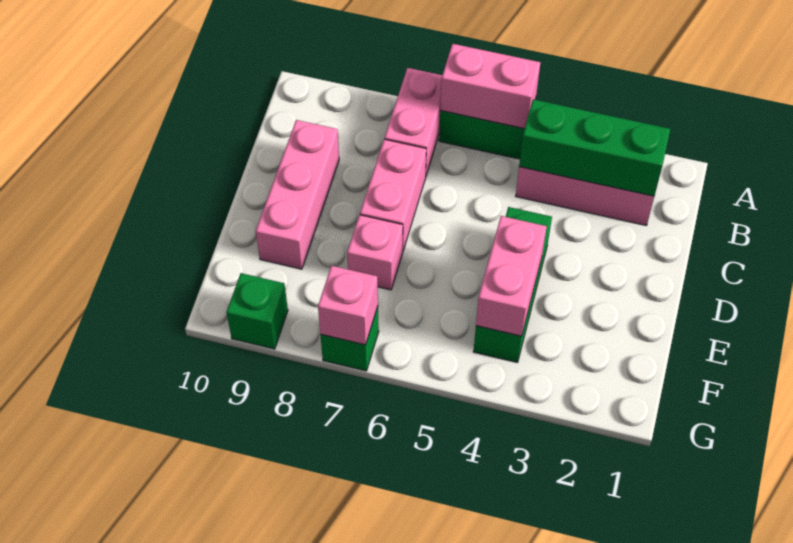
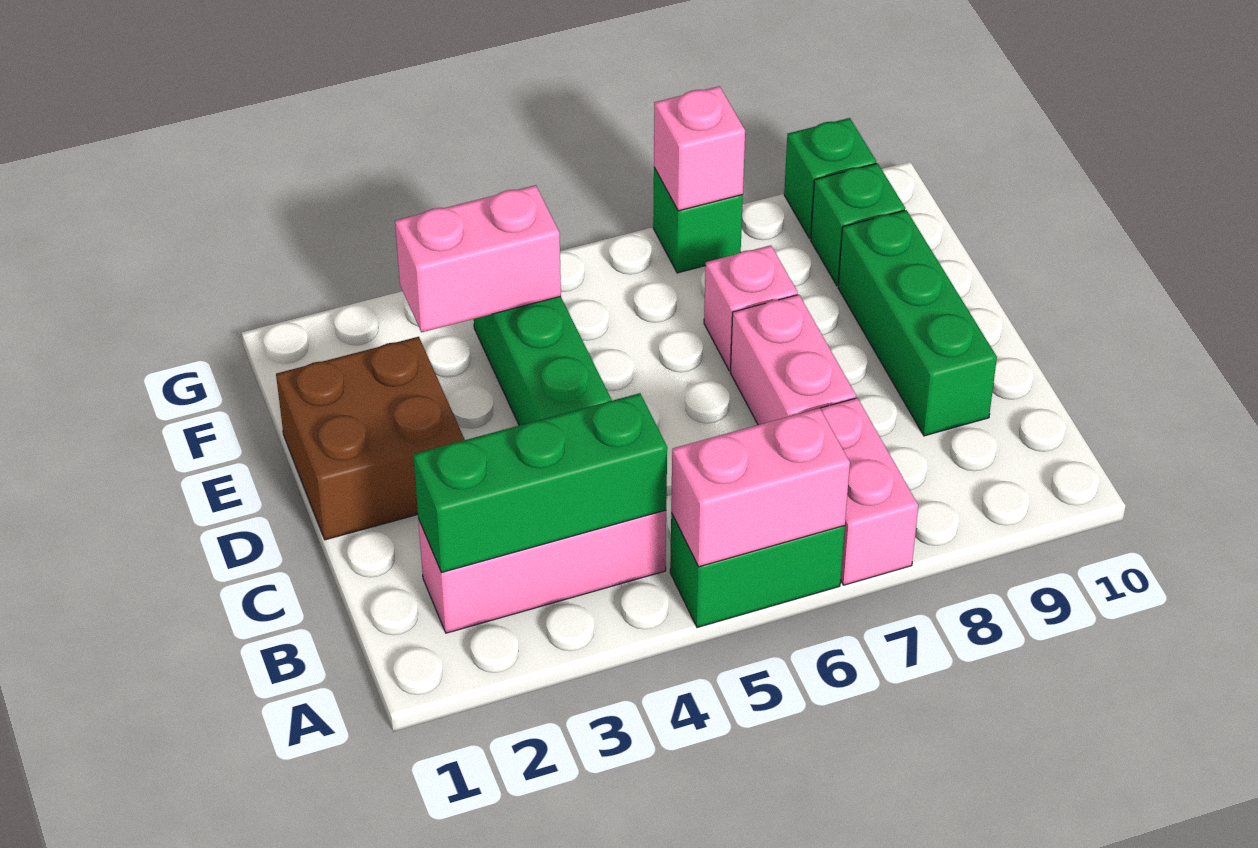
pink brick C9:E9 level 1 -> green brick C9:E9 level 1
none -> brown brick D1:E2 level 1
pink brick E4:F4 level 2 -> pink brick F3:F4 level 2
none -> green brick F9 level 1

